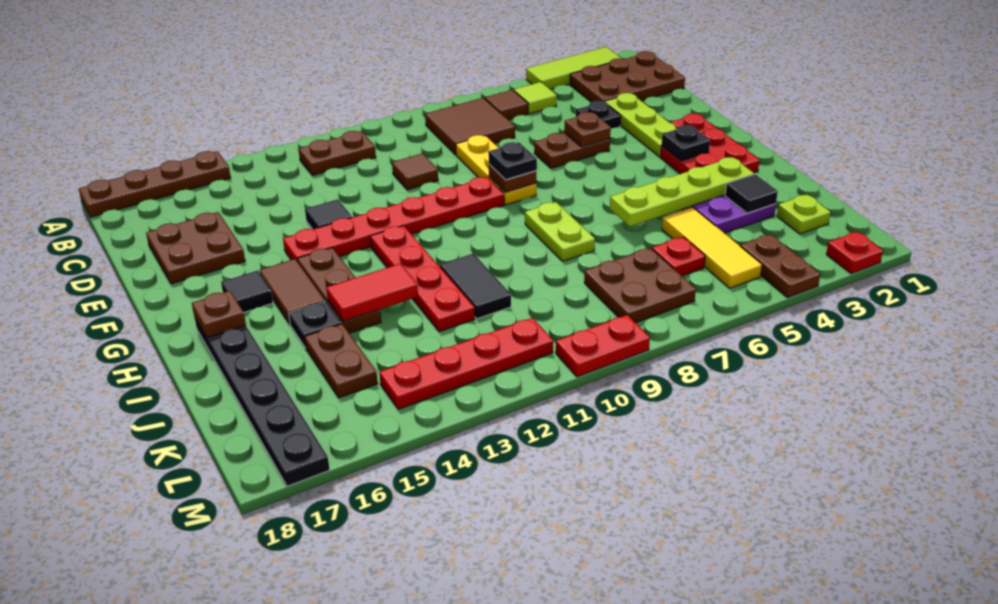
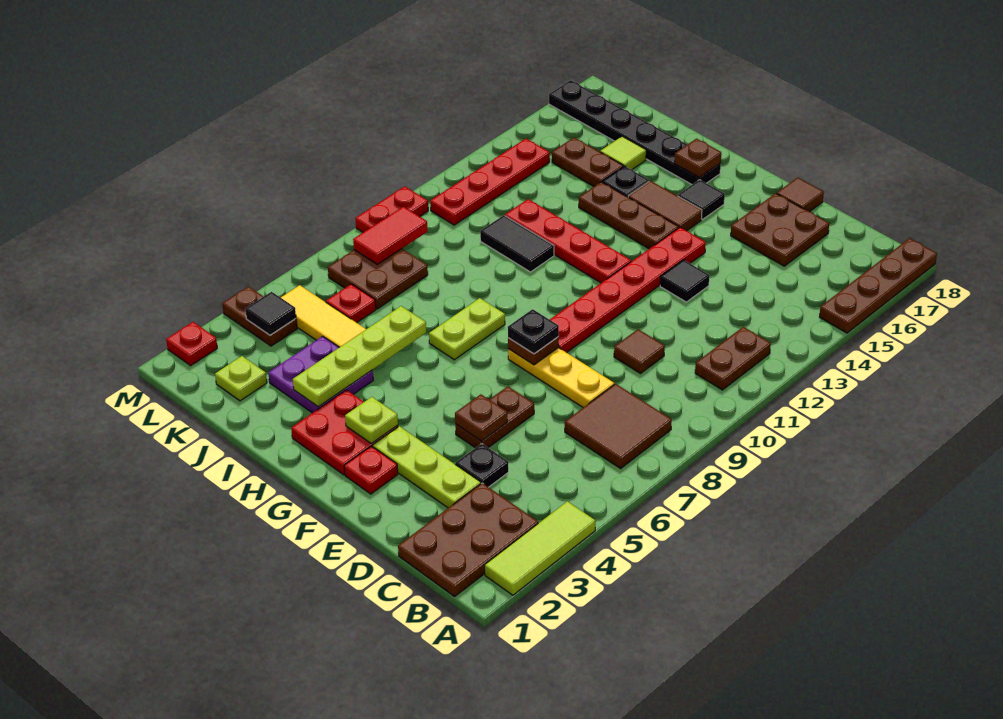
lime tile B5 level 1 -> lime tile J16 level 1
brown tile B6 level 1 -> brown tile E18 level 1
black plate G3 level 2 -> lime plate G3 level 2
lime plate H8:I8 level 1 -> lime plate H7:H8 level 1
red tile I13:I14 level 2 -> red tile L8:L9 level 2
black tile J3 level 2 -> black tile L4 level 2

